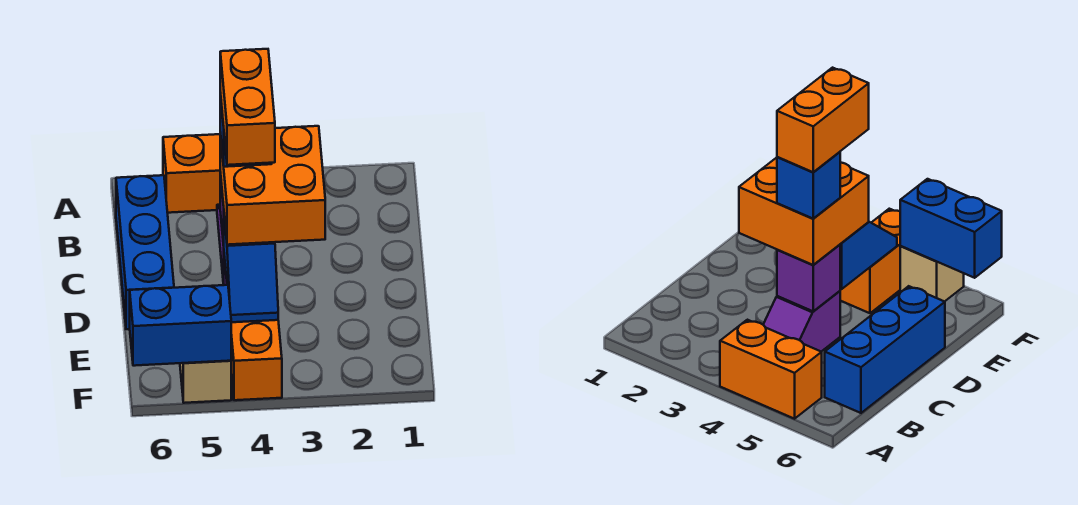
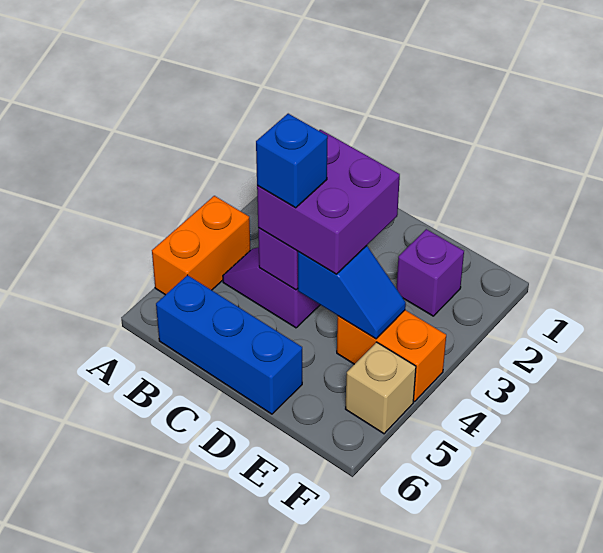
orange brick C3:D4 level 3 -> purple brick C3:D4 level 3
orange brick C4:D4 level 5 -> none
none -> purple brick E2 level 1
blue brick F5:F6 level 2 -> none

